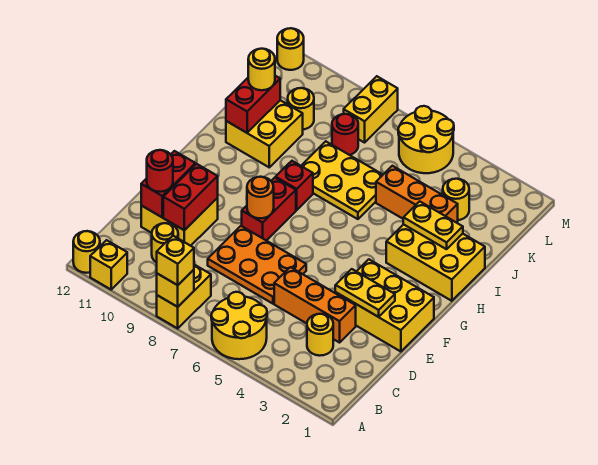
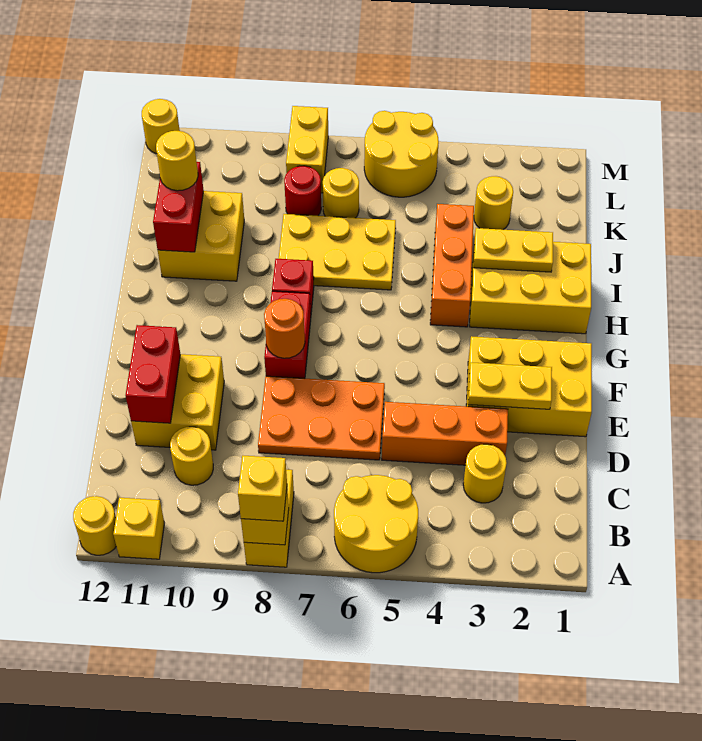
red brick D10:E10 level 2 -> none
red round brick D11 level 3 -> none
orange brick J3:J5 level 1 -> orange brick H4:J4 level 1
yellow round brick K10 level 1 -> yellow round brick K7 level 1

